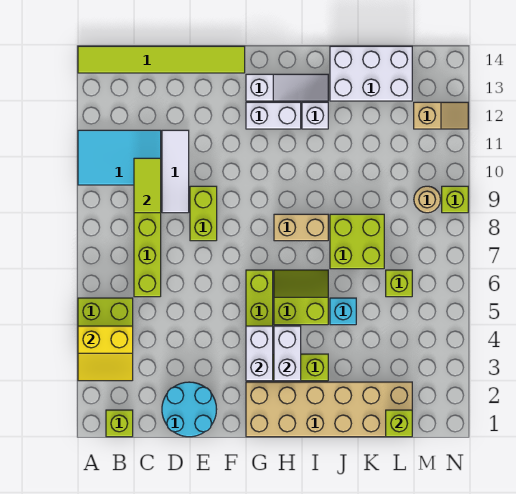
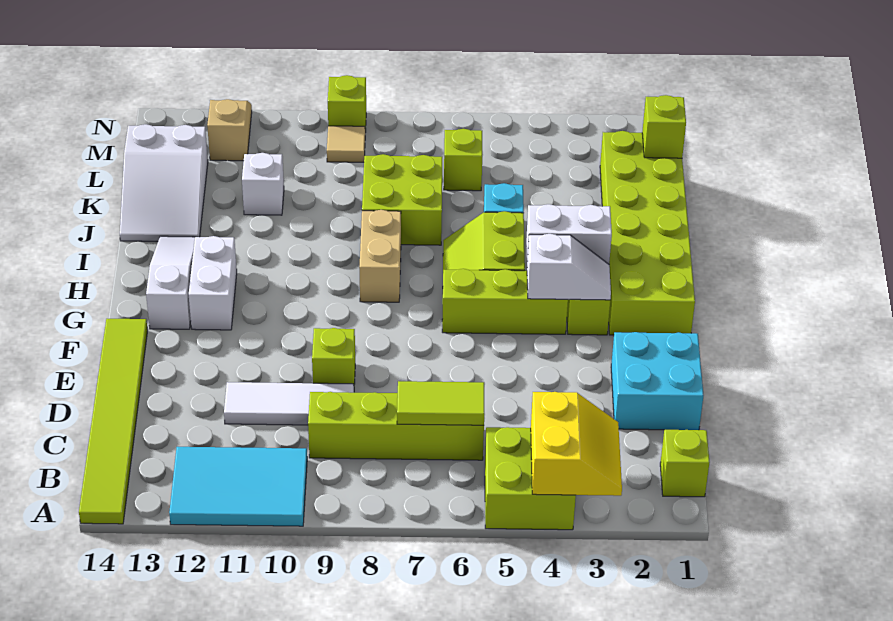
cyan tile A10:C11 level 1 -> cyan tile A10:B12 level 1
lime tile C9:C10 level 2 -> lime tile C6:C7 level 2
cyan round brick D1:E2 level 1 -> cyan brick D1:E2 level 1
lime brick E8:E9 level 1 -> lime brick E9 level 1
tan brick G1:L2 level 1 -> lime brick G1:L2 level 1
white brick G3:G4 level 2 -> white slope G3:G4 level 2 top 4
white brick I12 level 1 -> white brick K11 level 1
white brick J13:L14 level 1 -> white slope J13:L14 level 1 top L
tan round brick M9 level 1 -> tan tile M9 level 1

